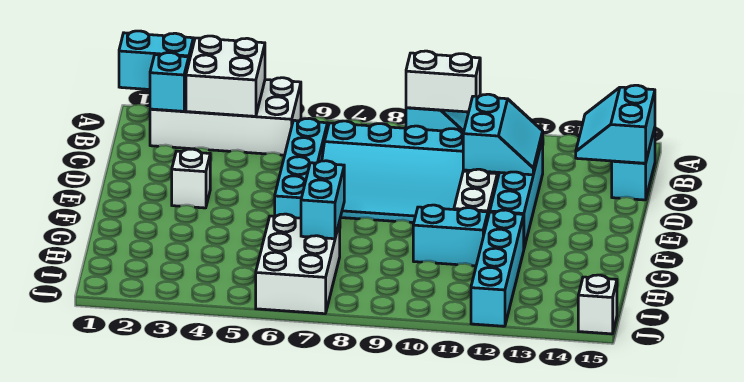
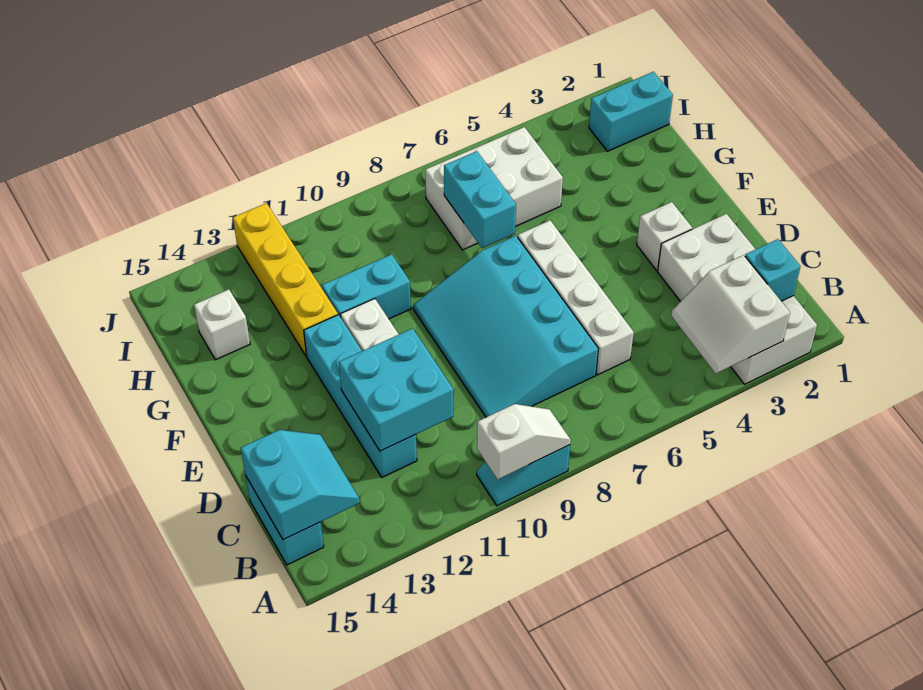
cyan brick A1:A2 level 2 -> cyan brick I1:I2 level 1
white brick A2:B5 level 1 -> white brick A2:D3 level 1
white brick A3:B4 level 2 -> white slope A3:B4 level 2 top 3
white brick A9:A10 level 2 -> white slope A9:A10 level 2 top 10
cyan brick C6:F6 level 1 -> white brick C6:F6 level 1
cyan slope C7:E10 level 1 top C -> cyan slope C7:F9 level 1 top 7
cyan slope C11:D12 level 2 top 11 -> cyan brick C11:D12 level 2
cyan brick G12:J12 level 1 -> yellow brick G12:J12 level 1
white brick H6:J7 level 1 -> white brick H5:I7 level 1
white brick J15 level 1 -> white brick H14 level 1

